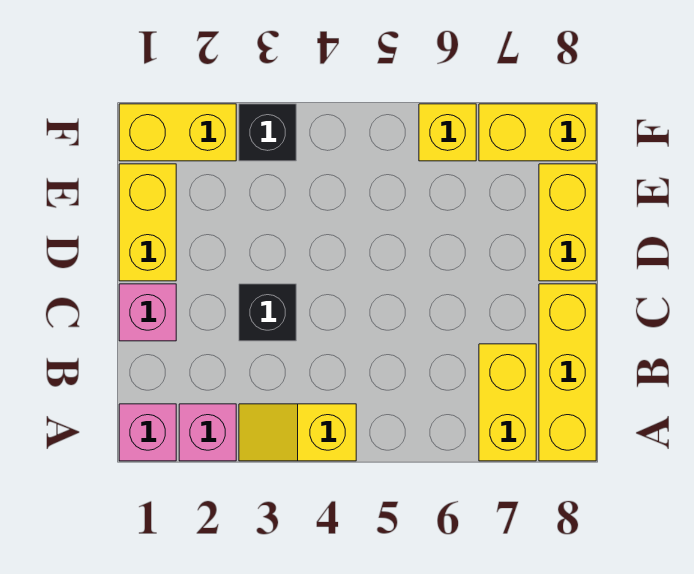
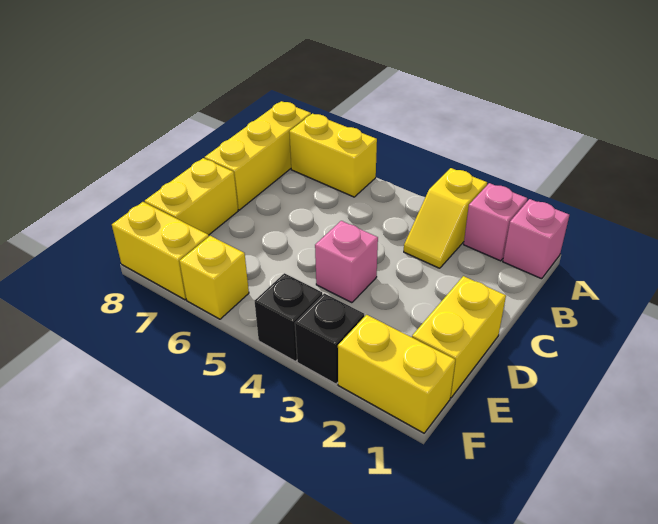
yellow slope A3:A4 level 1 top 4 -> yellow slope A3:B3 level 1 top A
yellow brick A7:B7 level 1 -> yellow brick A6:A7 level 1
pink brick C1 level 1 -> pink brick D4 level 1
black brick C3 level 1 -> black brick F4 level 1

